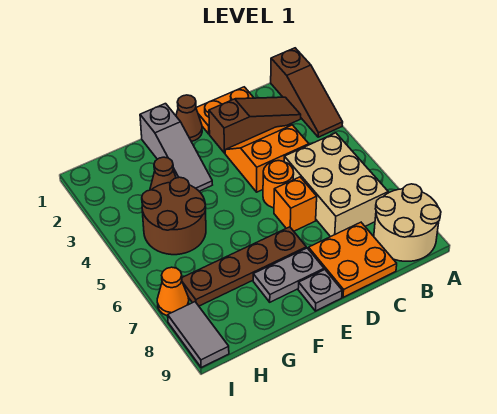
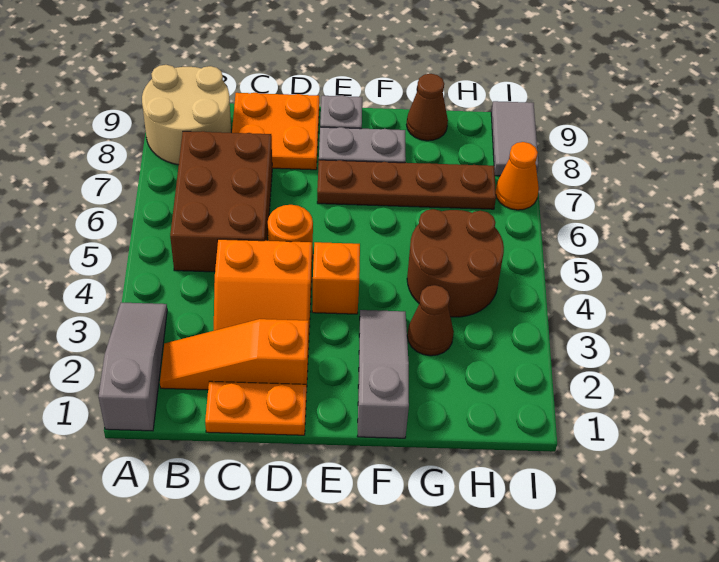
brown slope A1:A3 level 1 top 1 -> grey slope A1:A3 level 1 top 1
brown slope B2:D2 level 1 top D -> orange slope B2:D2 level 1 top D
tan brick B5:C7 level 1 -> brown brick B5:C7 level 1
orange brick D6 level 1 -> orange brick E4 level 1
brown cone E1 level 1 -> brown cone G9 level 1

